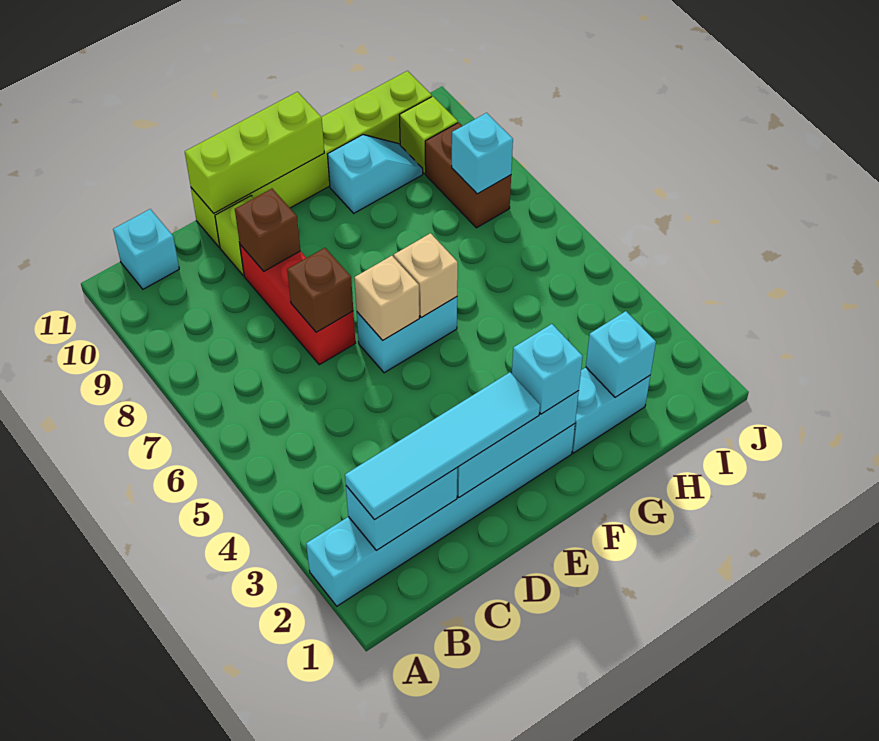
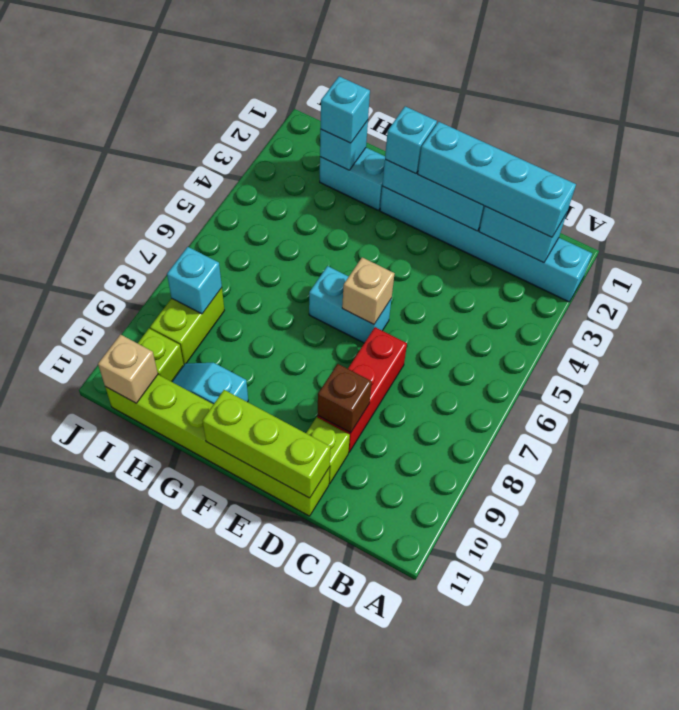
cyan tile B2:E2 level 3 -> cyan brick B2:E2 level 3
cyan brick B11 level 1 -> cyan brick H2 level 3
brown brick D7 level 2 -> none
tan brick F6 level 2 -> tan brick I11 level 2
brown brick I8:I9 level 1 -> lime brick I8:I9 level 1

